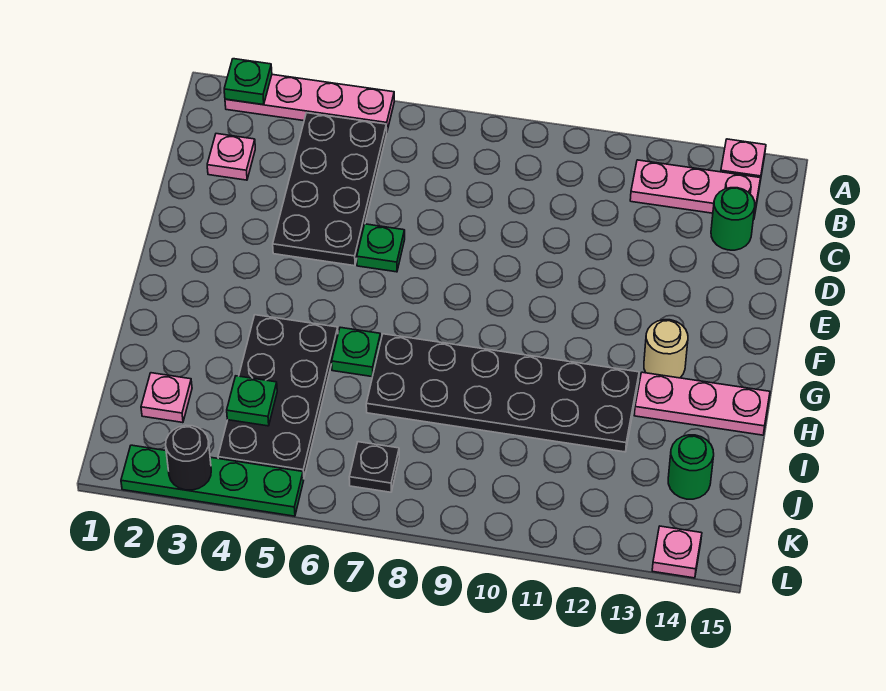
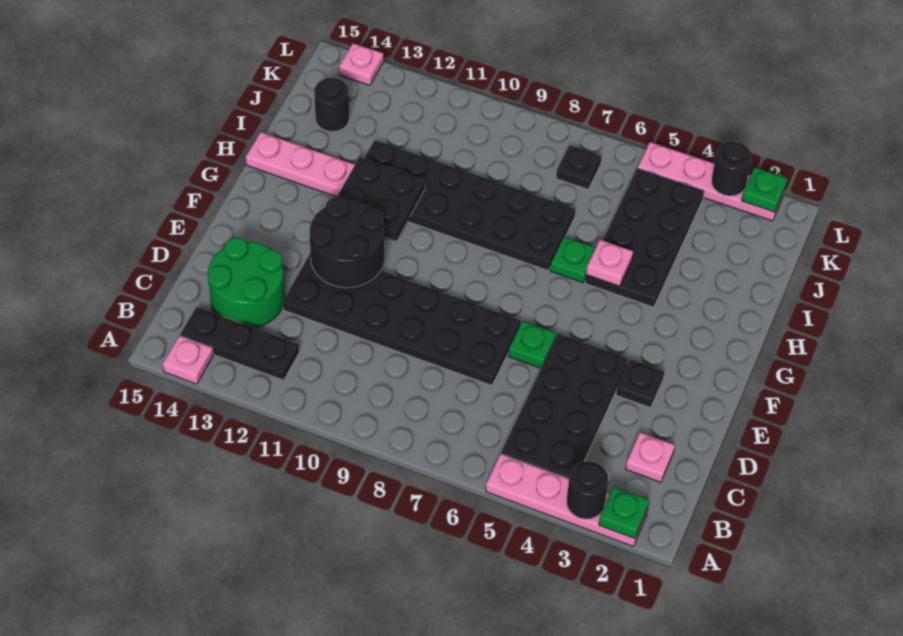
none -> black round brick A3 level 2
pink plate B12:B14 level 1 -> black plate B12:B14 level 1
green round brick C14 level 1 -> green round brick C13:D14 level 1
none -> black plate D7:E12 level 1
none -> black plate E3 level 1
none -> black round brick E11:F12 level 2
none -> black plate G11:H12 level 2
tan round brick G13 level 1 -> none
pink plate J2 level 1 -> pink plate H5 level 2
green plate J4 level 2 -> green plate L2 level 2
green round brick J14 level 1 -> black round brick J14 level 1
green plate L2:L5 level 1 -> pink plate L2:L5 level 1

